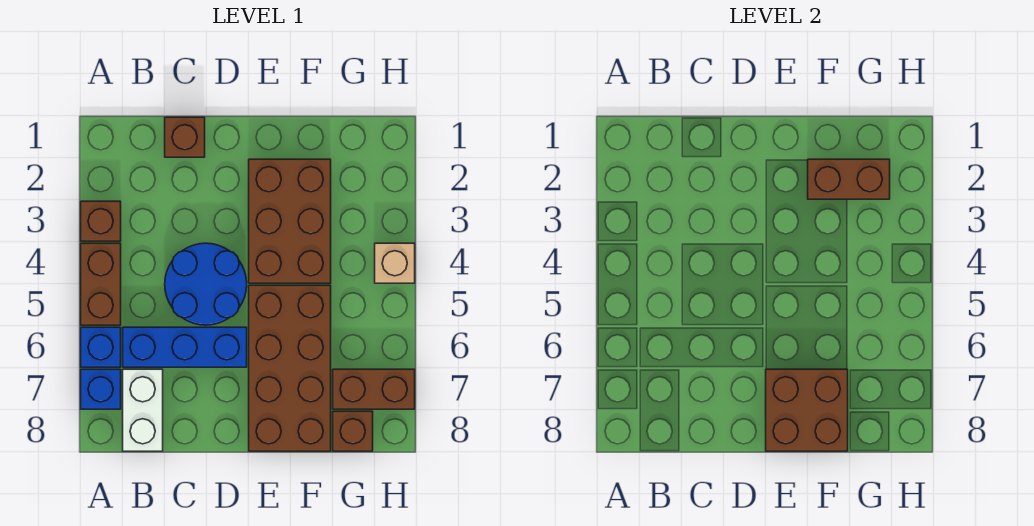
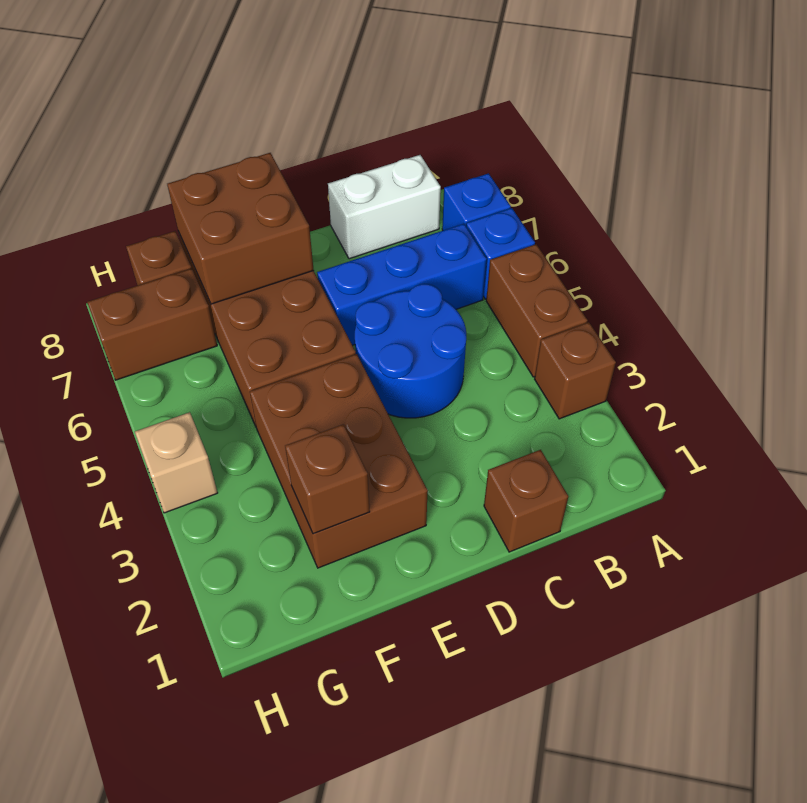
white brick B7:B8 level 1 -> white brick B8:C8 level 1
brown brick F2:G2 level 2 -> brown brick F2 level 2

